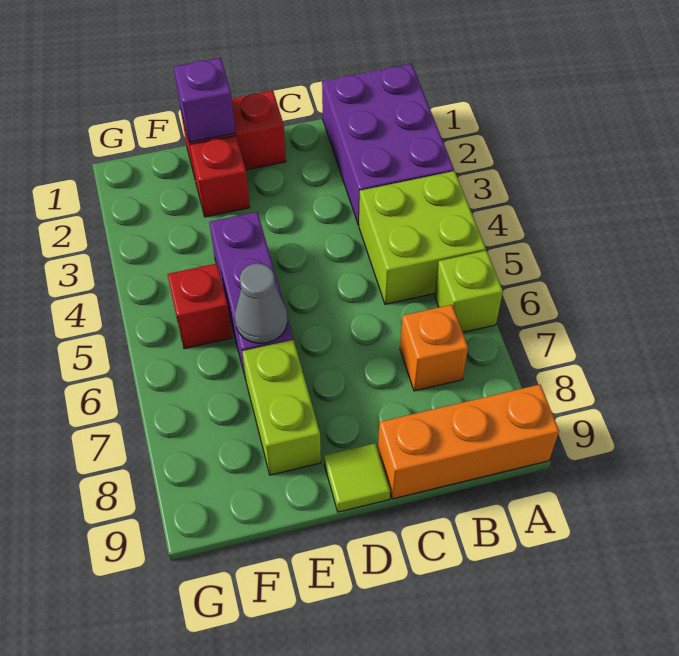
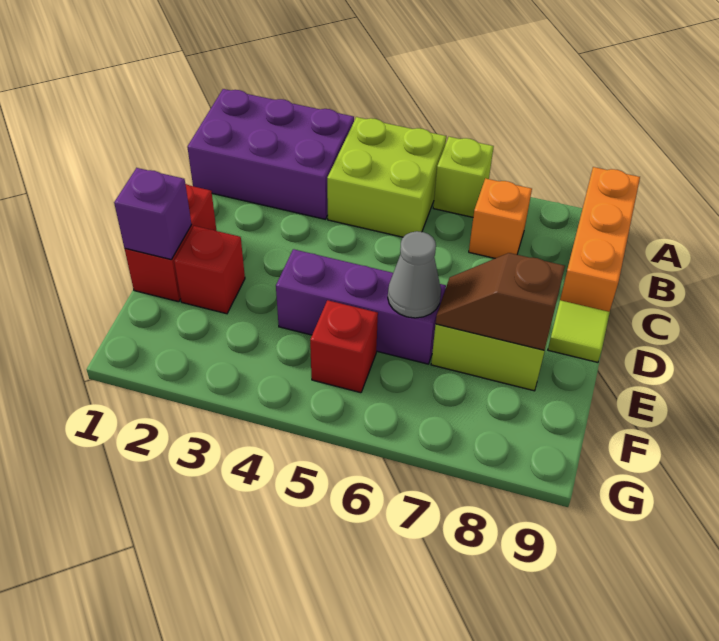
none -> brown slope E7:E8 level 2 top 8

